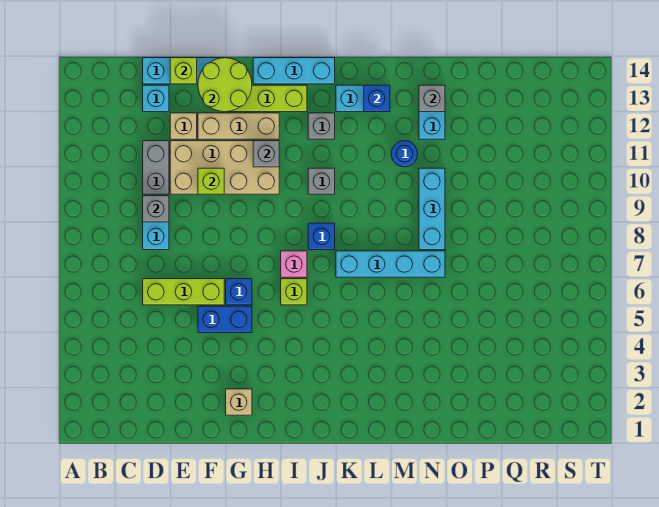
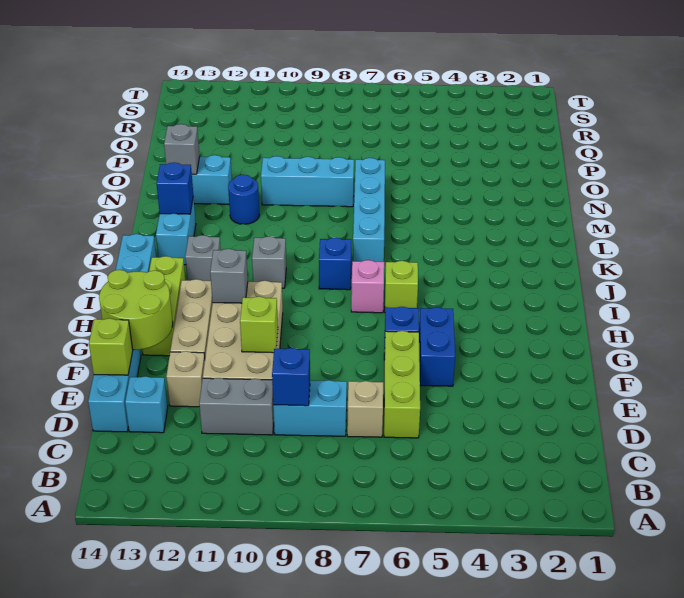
grey brick D9 level 2 -> blue brick D9 level 2
tan brick G2 level 1 -> tan brick D7 level 1

